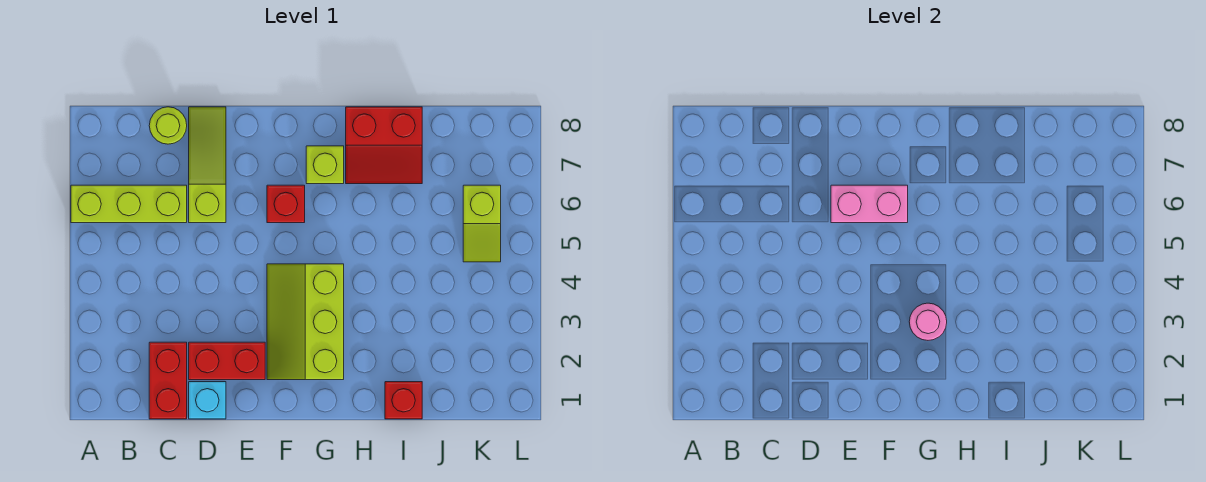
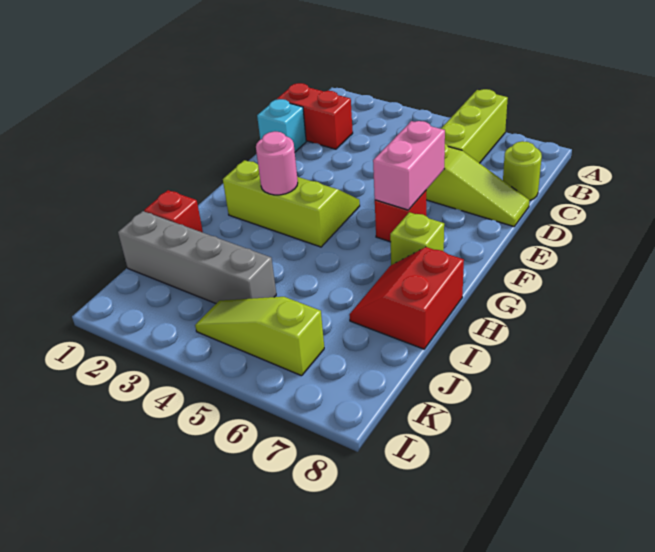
red brick D2:E2 level 1 -> none
none -> grey brick J1:J4 level 1
lime slope K5:K6 level 1 top 6 -> lime slope K4:K6 level 1 top 6

